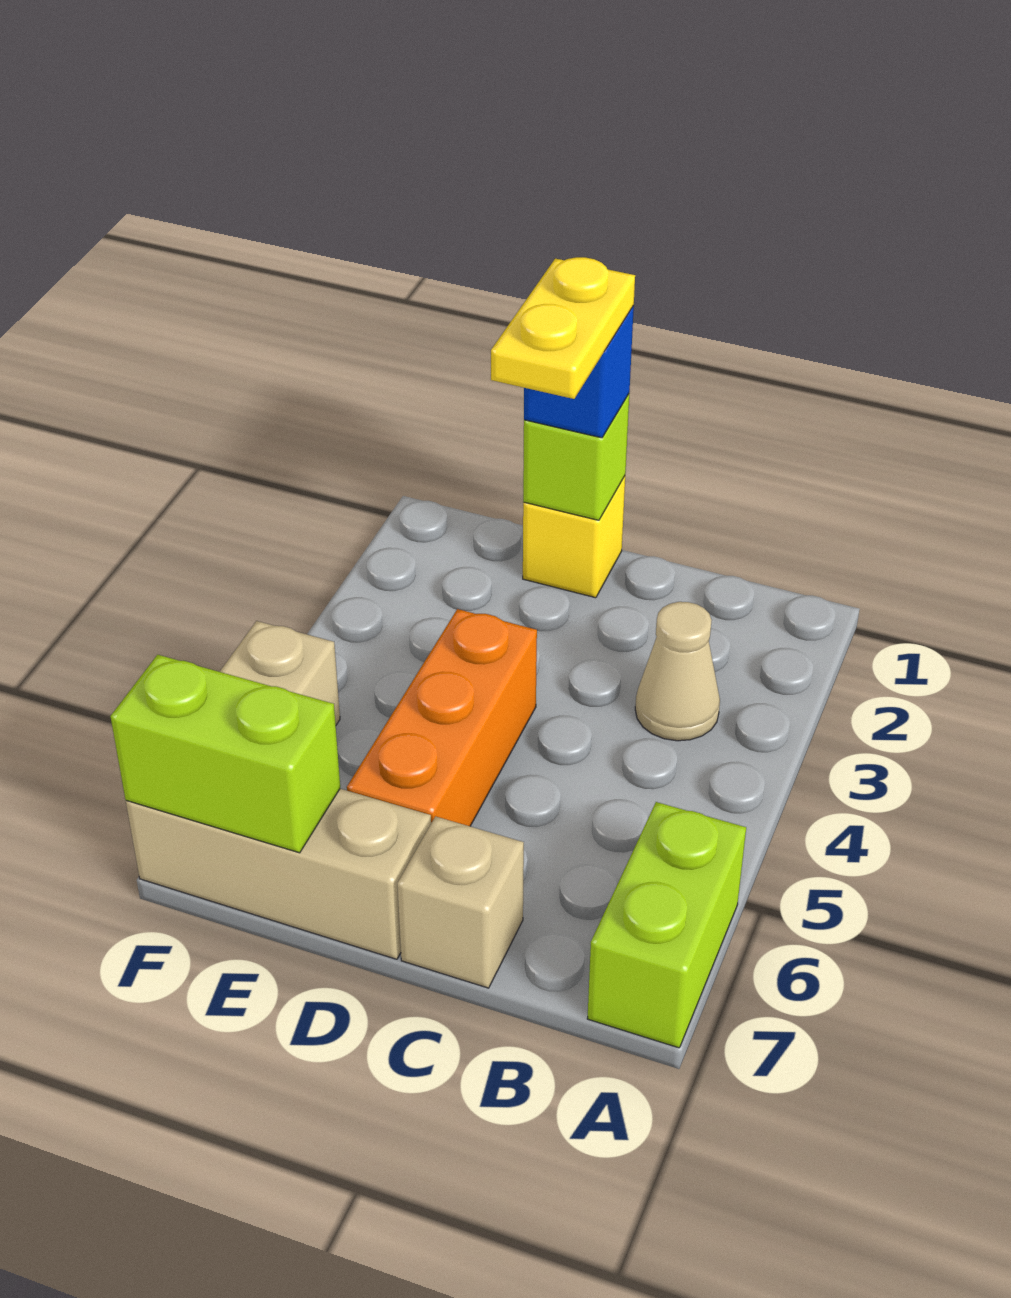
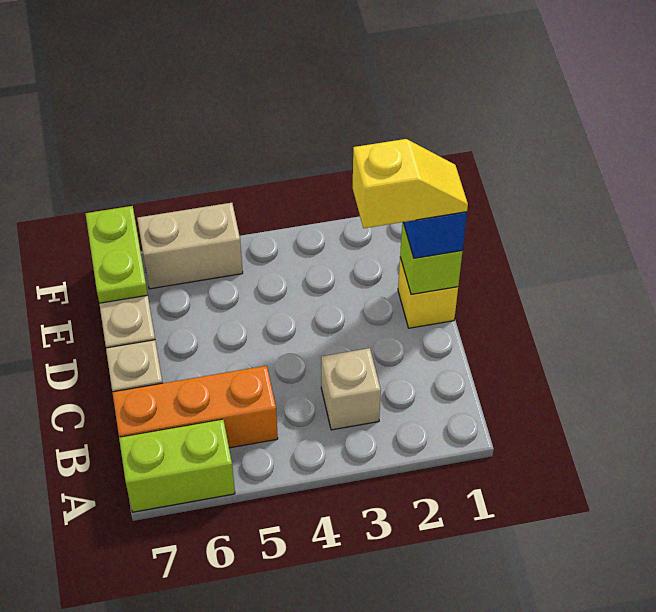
tan cone B3 level 1 -> tan brick B3 level 1
yellow plate D1:D2 level 4 -> yellow slope D1:D2 level 4 top 2
orange brick D4:D6 level 1 -> orange brick B5:B7 level 1
lime brick E7:F7 level 2 -> lime plate E7:F7 level 2

